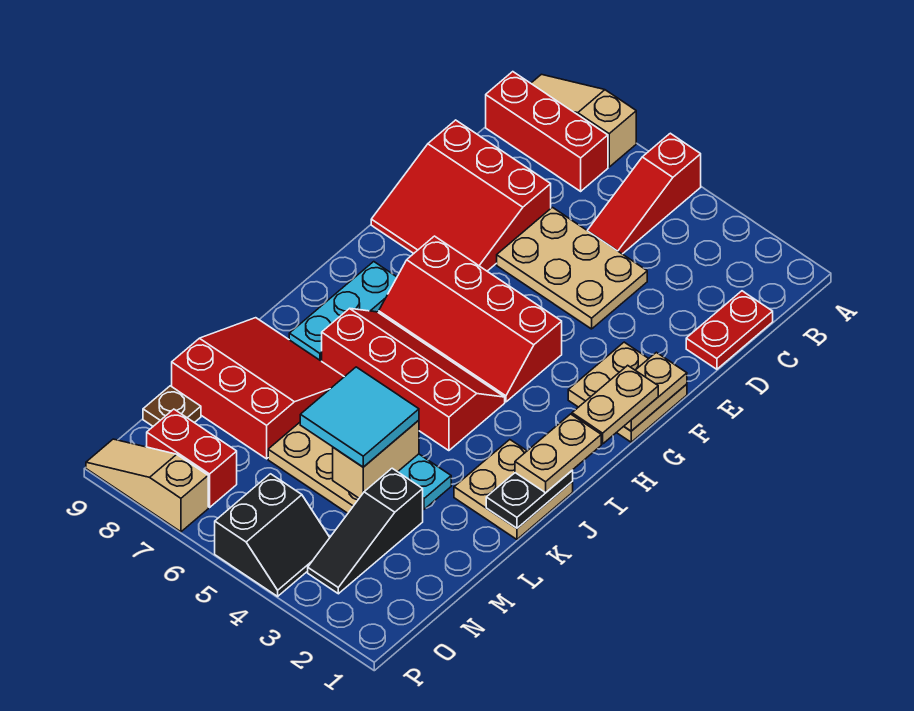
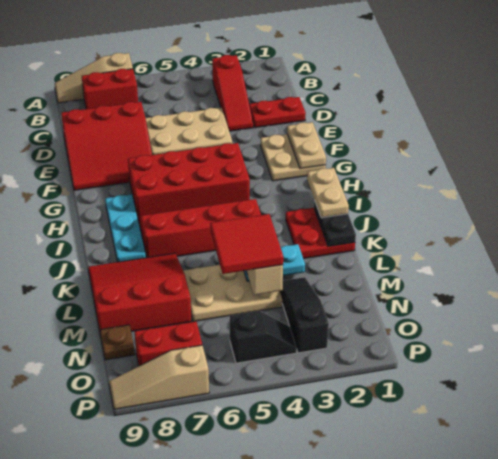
red slope A5:C5 level 1 top A -> red slope B3:D3 level 1 top B
red brick B7:B9 level 1 -> red brick B7:B8 level 1
red plate C1:D1 level 1 -> red plate D1:D2 level 1
tan plate G1:H1 level 3 -> none
red slope G4:H7 level 1 top G -> red brick G4:H7 level 1
tan plate J1:K2 level 1 -> red plate J1:K2 level 1
cyan tile L4:M5 level 4 -> red tile L4:M5 level 4
black slope M3:O3 level 1 top M -> black slope M3:O3 level 1 top O
black slope O4:P5 level 1 top 5 -> black slope O4:O5 level 1 top 5

